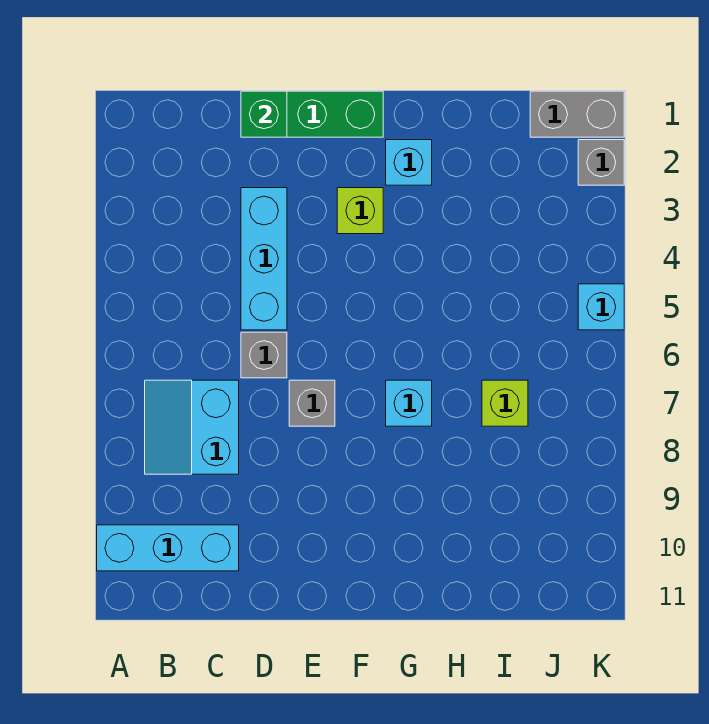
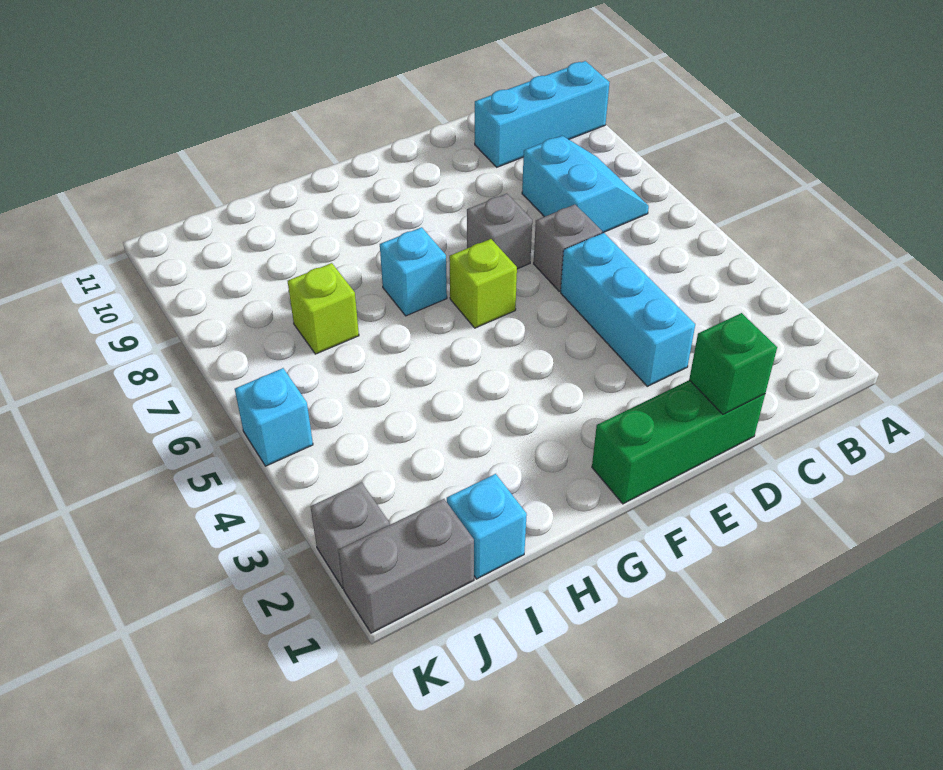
lime brick F3 level 1 -> lime brick F6 level 1
cyan brick G2 level 1 -> cyan brick I1 level 1

